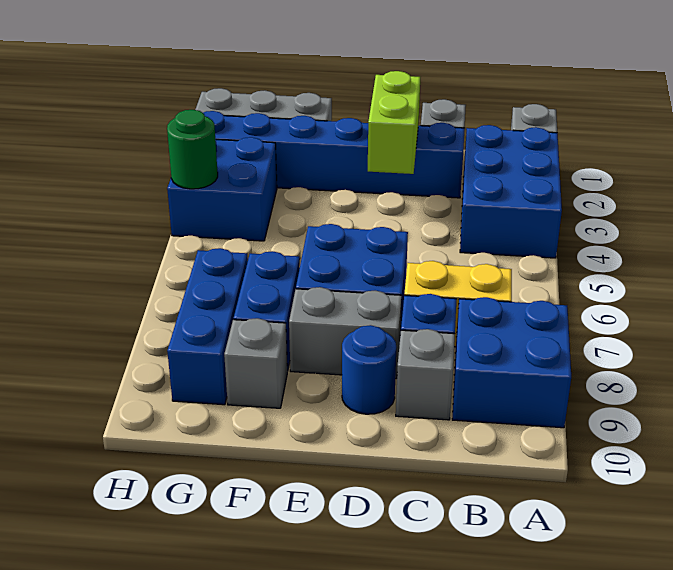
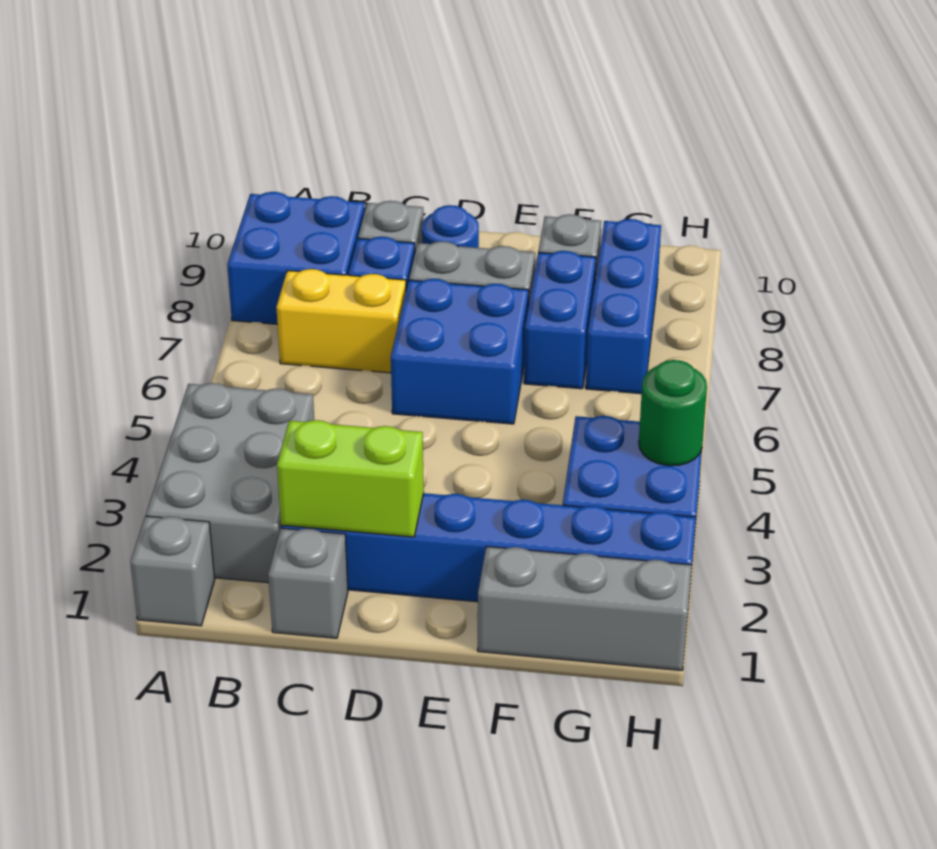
blue brick A2:B4 level 1 -> grey brick A2:B4 level 1
lime brick D2:D3 level 2 -> lime brick C2:D2 level 2

